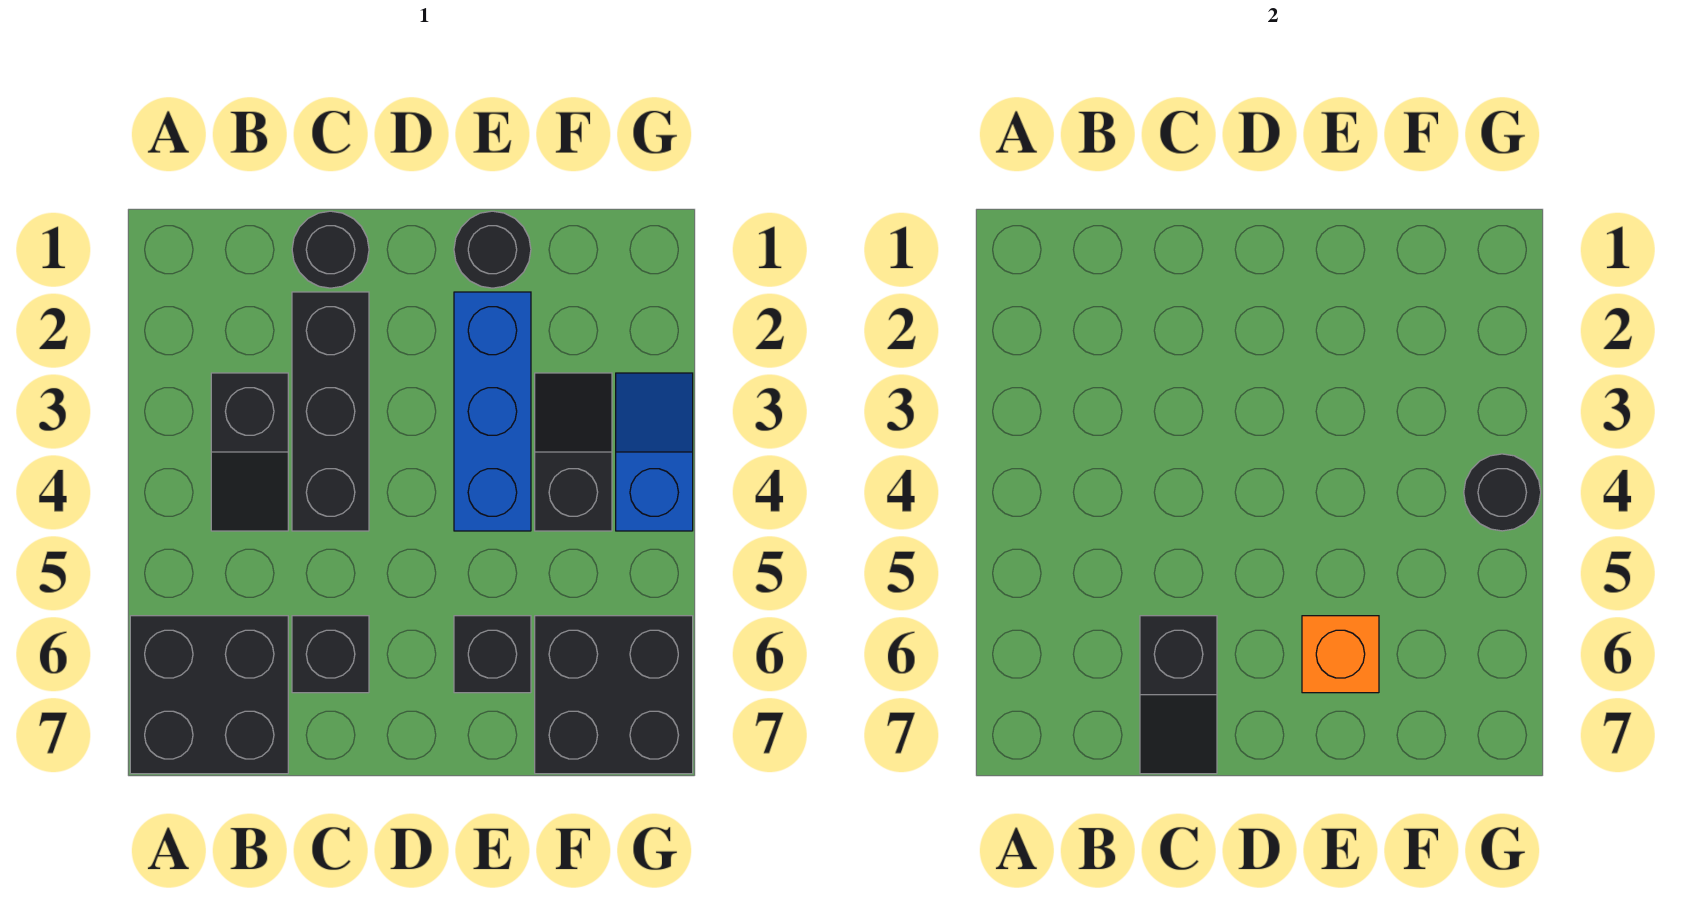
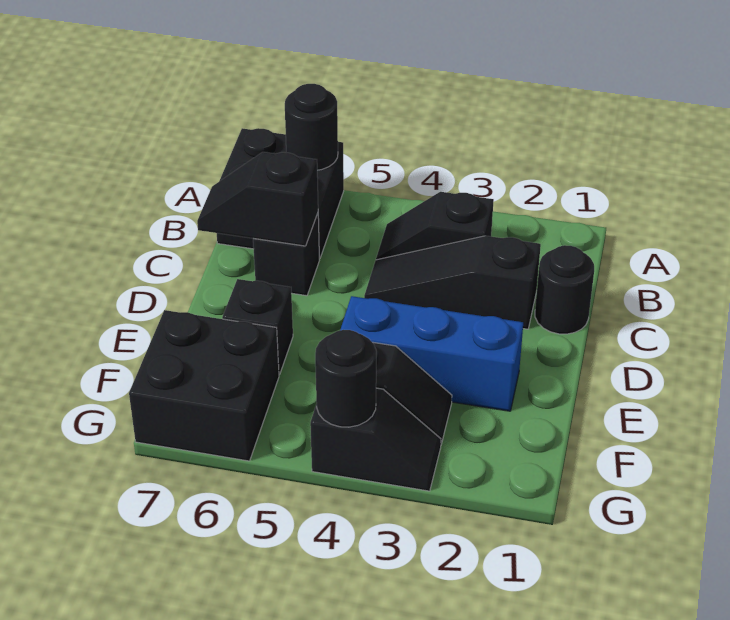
black brick C2:C4 level 1 -> black slope C2:C4 level 1 top 2
black round brick E1 level 1 -> black round brick A6 level 2
orange brick E6 level 2 -> none
blue slope G3:G4 level 1 top 4 -> black slope G3:G4 level 1 top 4

